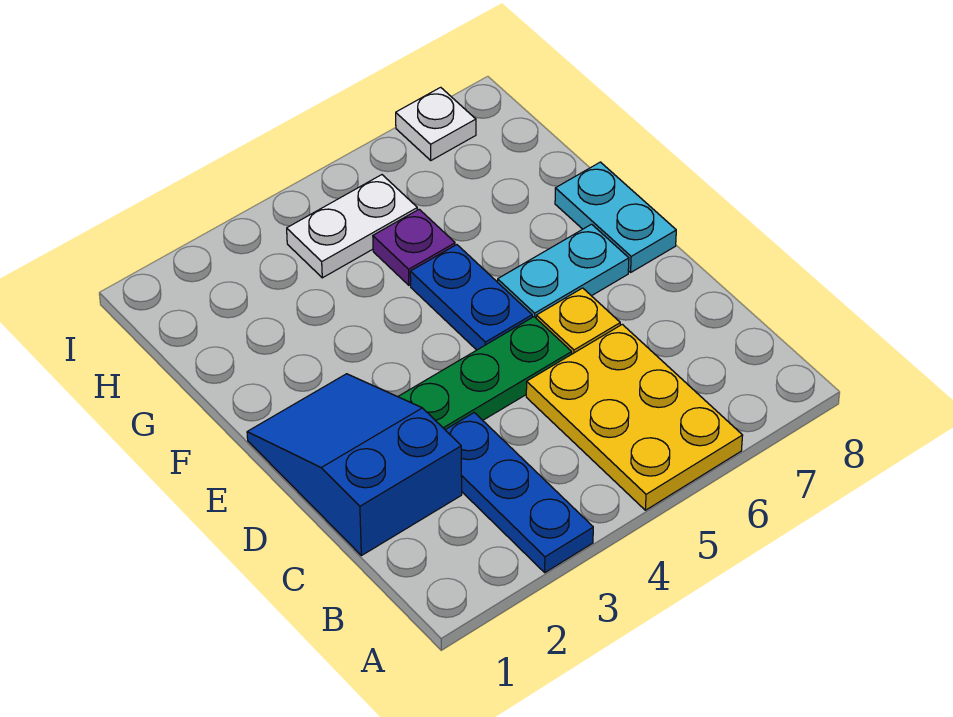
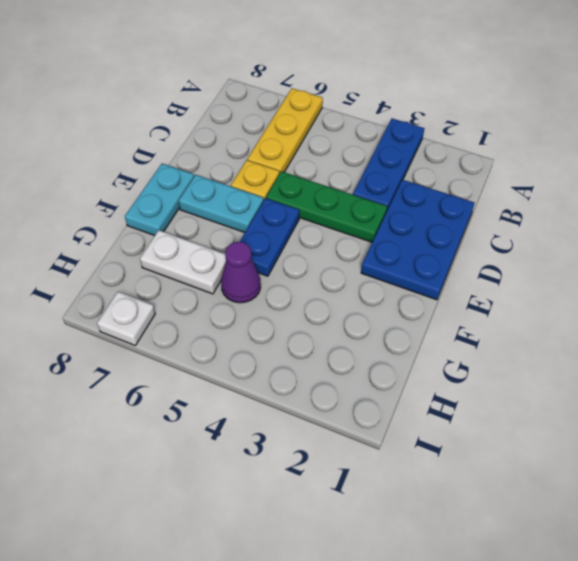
yellow plate A5:C6 level 1 -> yellow plate A6:C6 level 1
blue slope C1:E2 level 1 top C -> blue plate C1:E2 level 1
purple plate G5 level 1 -> purple cone G5 level 1
white plate H4:H5 level 1 -> white plate G6:G7 level 1

